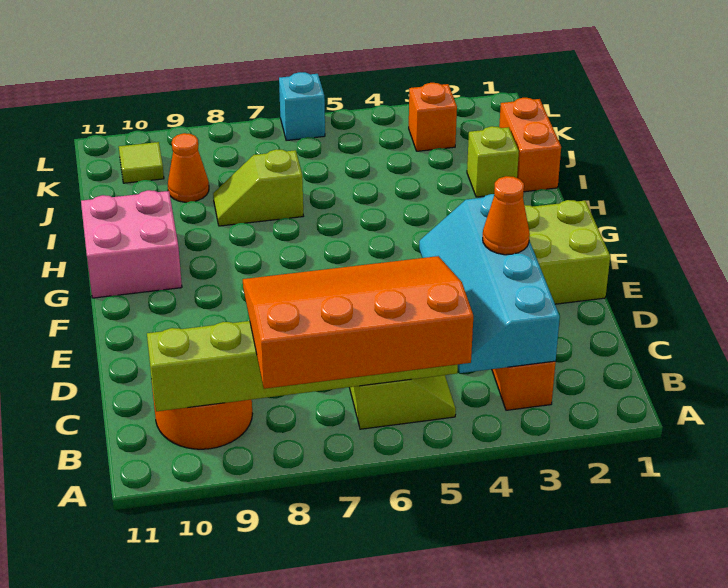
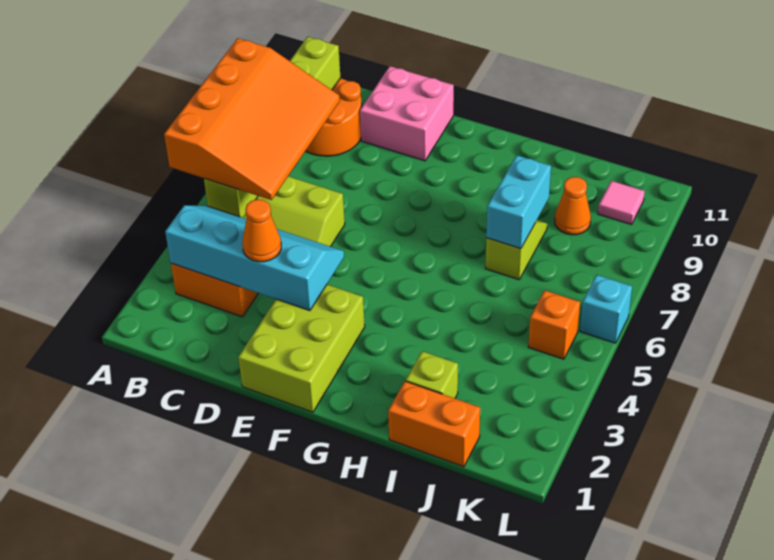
pink brick G10:H11 level 1 -> pink brick D10:E11 level 1
none -> cyan brick I7:I8 level 2
orange brick K3 level 1 -> orange brick K5 level 1
lime tile K10 level 1 -> pink tile K10 level 1

